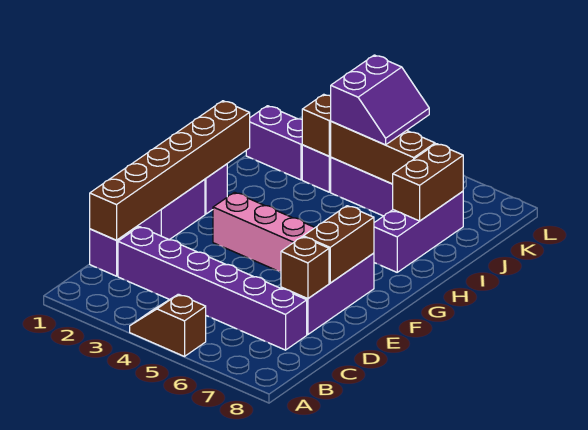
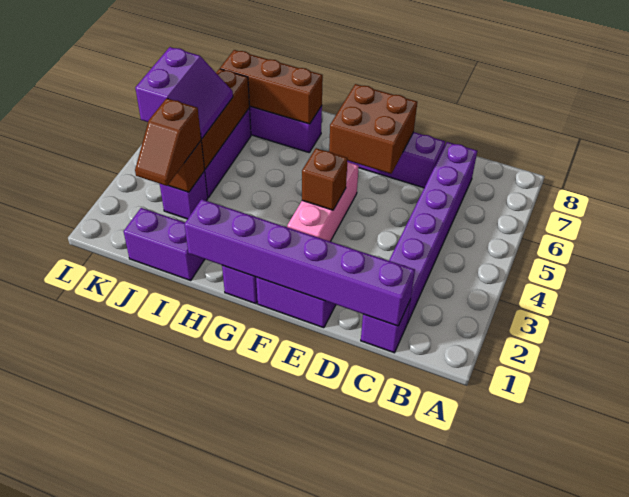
brown slope A4:A5 level 1 top 5 -> brown slope J2:J3 level 3 top 3
brown brick C1:H1 level 2 -> purple brick C1:H1 level 2
brown brick D7 level 2 -> brown brick F4 level 2
brown brick E7:F7 level 2 -> brown brick E6:F7 level 2
brown brick I7:J7 level 2 -> brown brick H7:J7 level 2
purple brick J1:J2 level 1 -> purple brick I1:J1 level 1
purple slope J4:K5 level 3 top 4 -> purple slope J4:K5 level 3 top K

